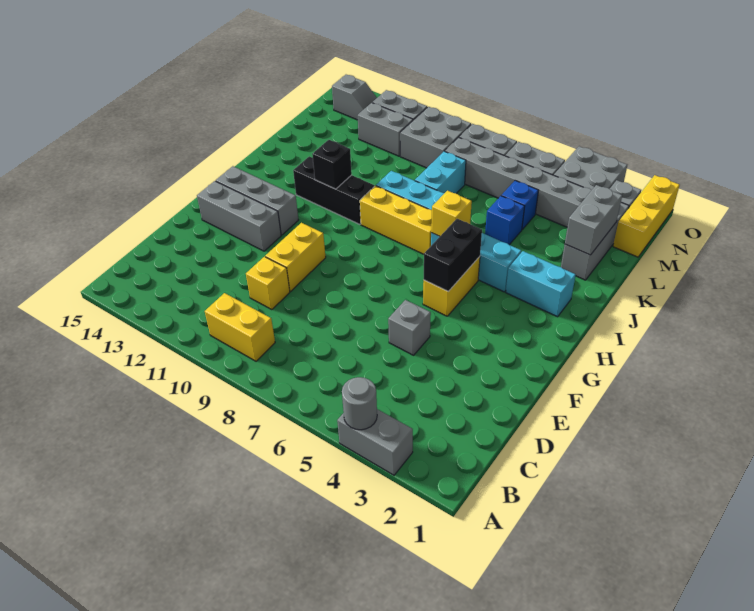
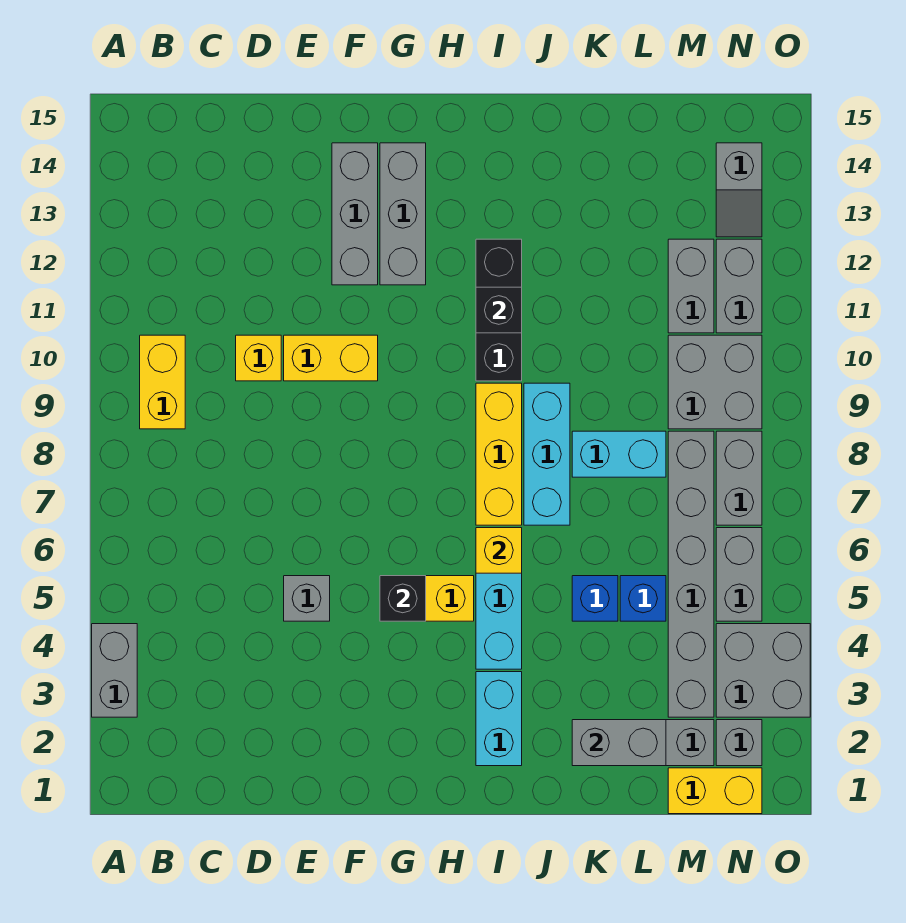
grey round brick A4 level 2 -> none
black brick G5:H5 level 2 -> black brick G5 level 2
yellow brick M1:O1 level 1 -> yellow brick M1:N1 level 1

